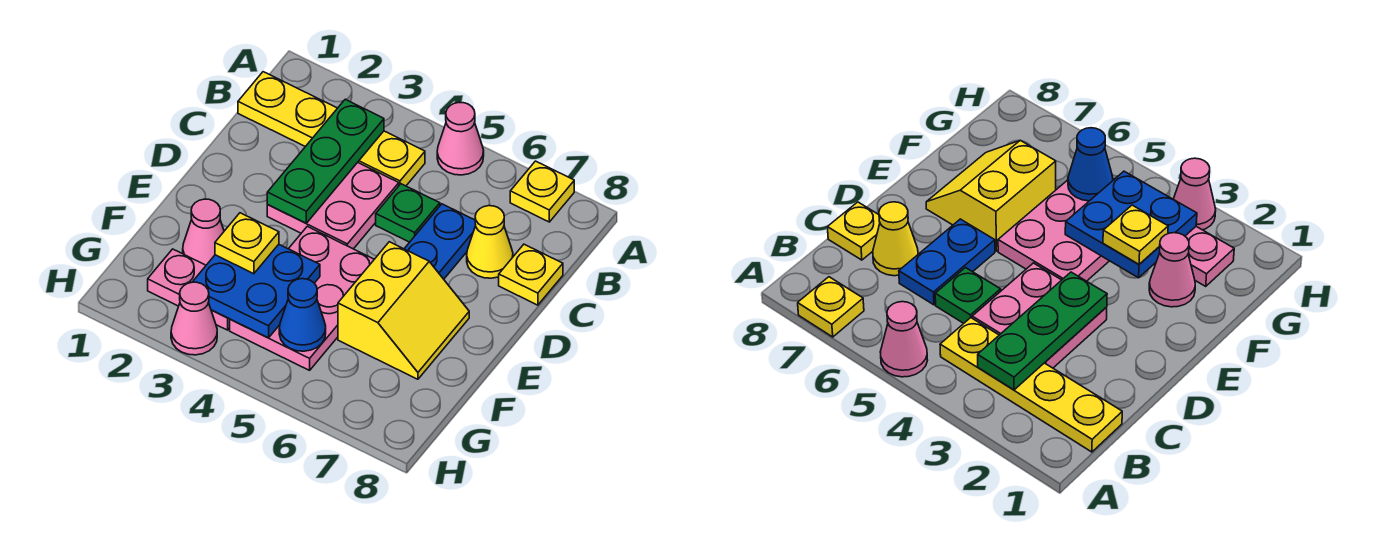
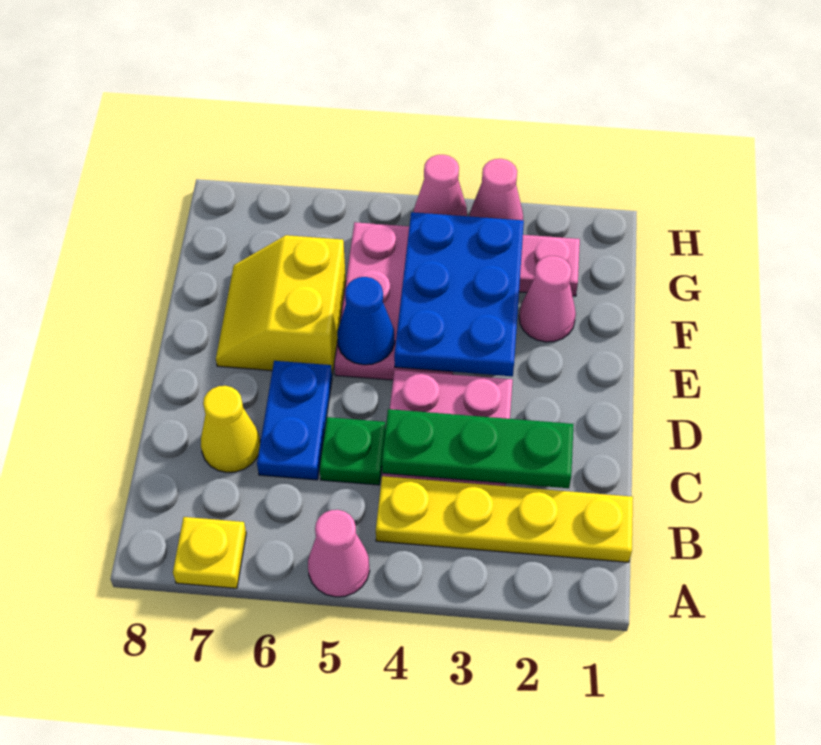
green plate B3:D3 level 2 -> green plate C2:C4 level 2
yellow plate C8 level 1 -> none
blue plate F3:G4 level 2 -> blue plate E3:G4 level 2
yellow plate F3 level 3 -> none
blue cone G5 level 2 -> blue cone E5 level 2
none -> pink cone H4 level 1

